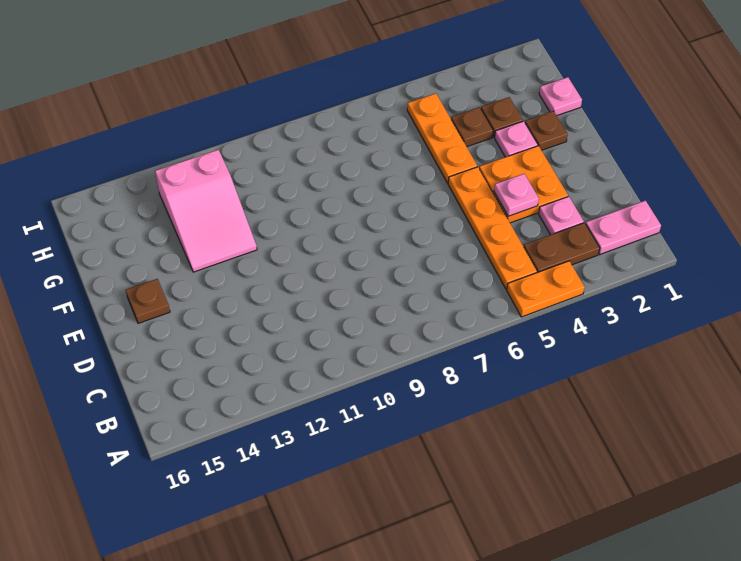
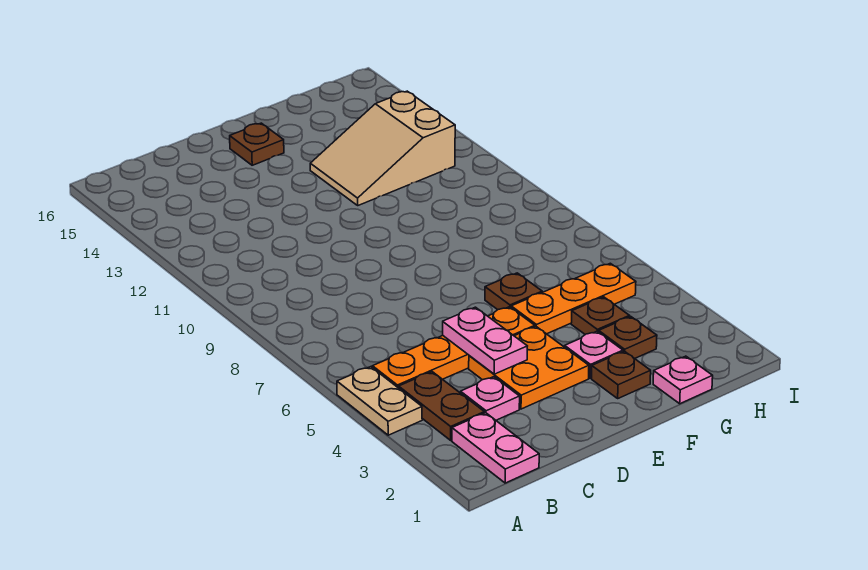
orange plate A4:A5 level 1 -> tan plate A4:A5 level 1
pink plate D4 level 2 -> pink plate D4:D5 level 2
none -> brown plate F6 level 1
pink slope F12:H13 level 1 top H -> tan slope F12:H13 level 1 top H

